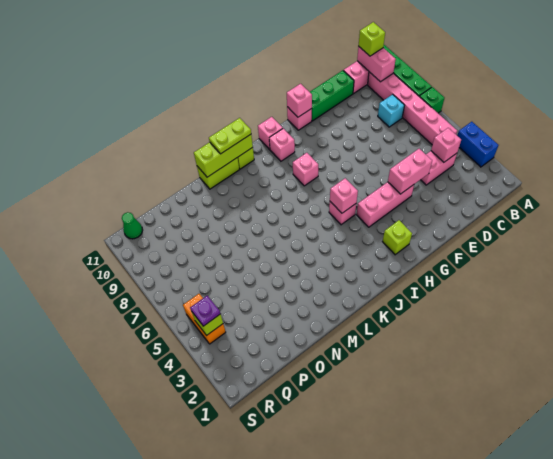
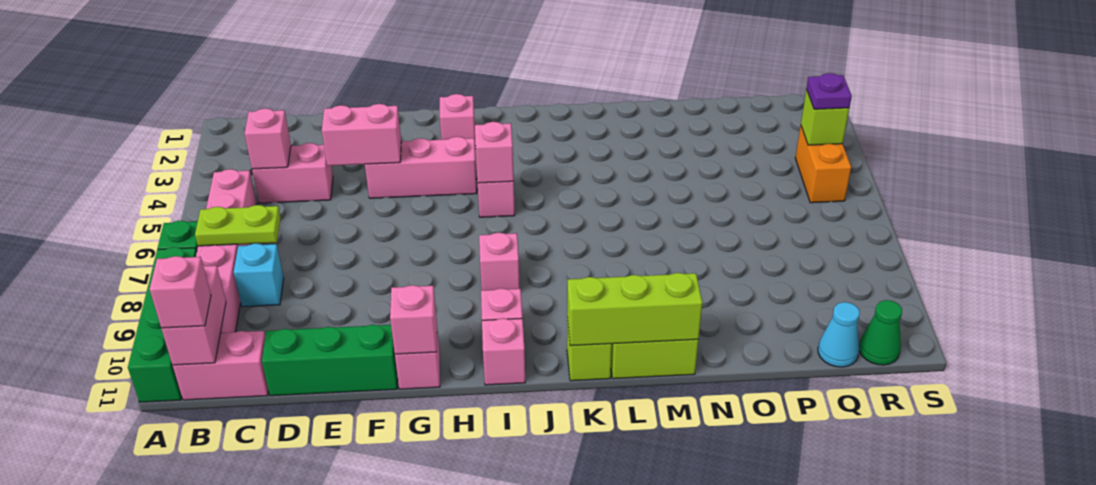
blue brick A3:A4 level 1 -> none
lime brick B11 level 3 -> pink brick B11 level 3
lime brick H2 level 1 -> pink brick H2 level 1
lime plate K11:L11 level 3 -> lime plate B7:C7 level 2
none -> cyan cone Q11 level 1

